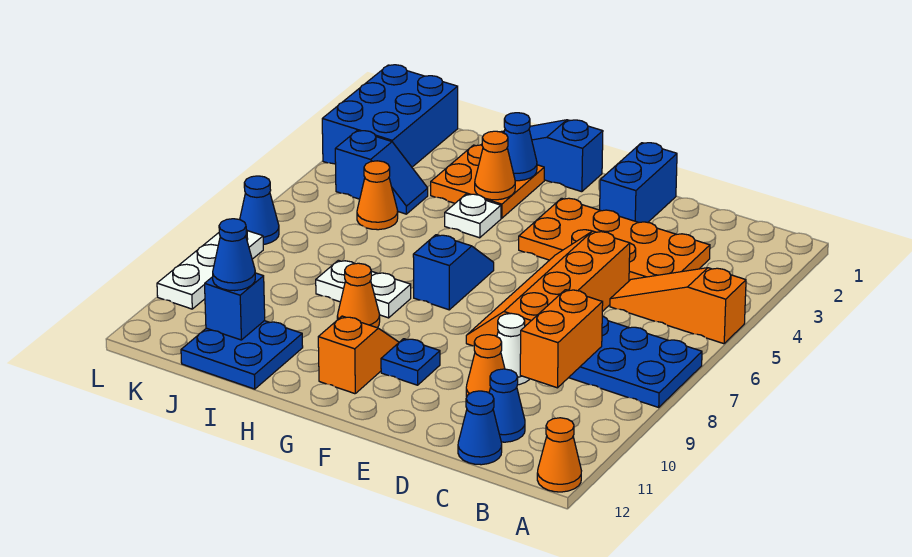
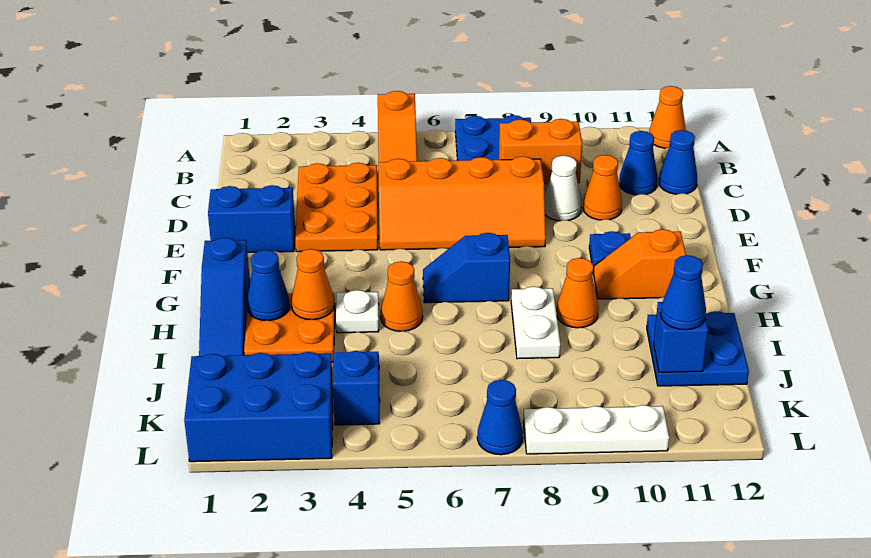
orange plate C3:F4 level 1 -> orange plate C3:E4 level 1
orange cone J5 level 1 -> orange cone H5 level 1

